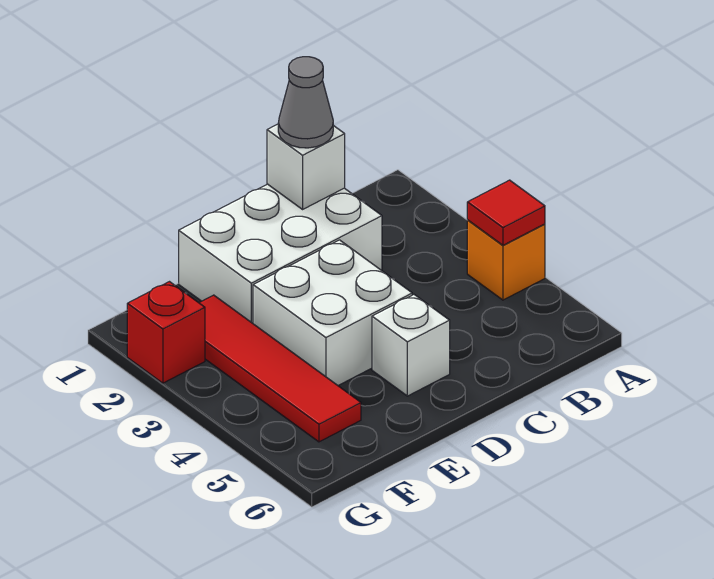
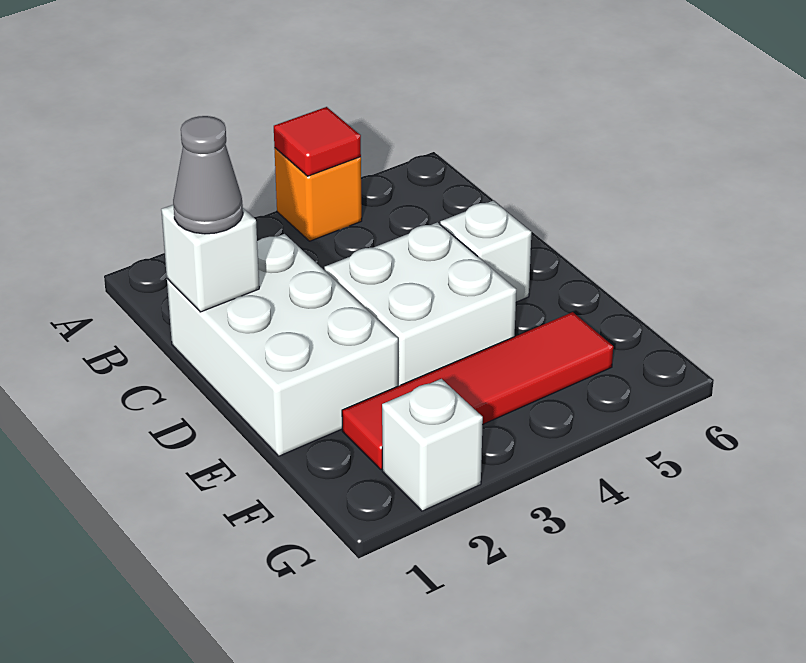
red brick G2 level 1 -> white brick G2 level 1

